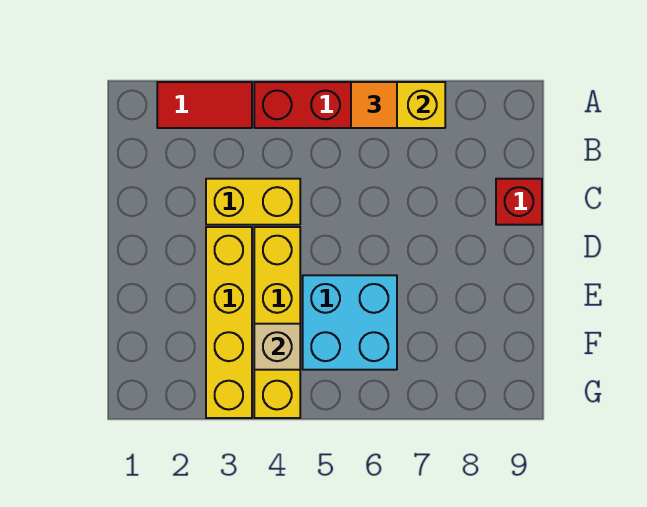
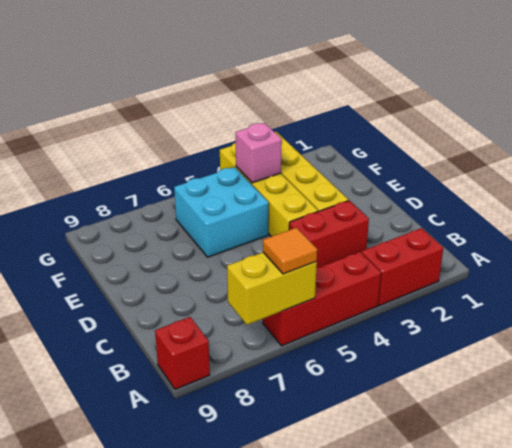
red tile A2:A3 level 1 -> red brick A2:A3 level 1
yellow brick C3:C4 level 1 -> red brick C3:C4 level 1
red brick C9 level 1 -> red brick A9 level 1
tan brick F4 level 2 -> pink brick F4 level 2

